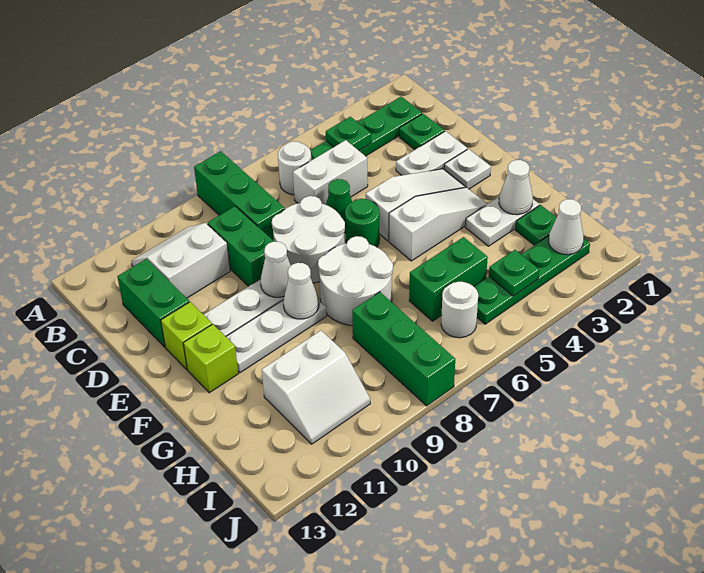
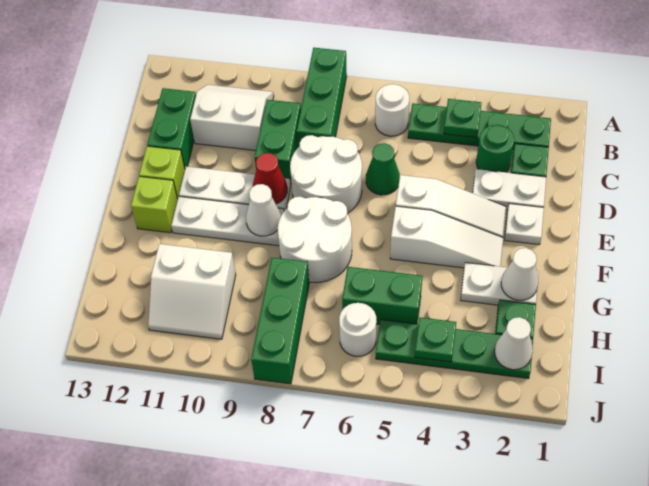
white brick C5:C6 level 1 -> none
green round brick E6 level 1 -> green round brick C3 level 1
white cone E9 level 2 -> red cone E9 level 2

